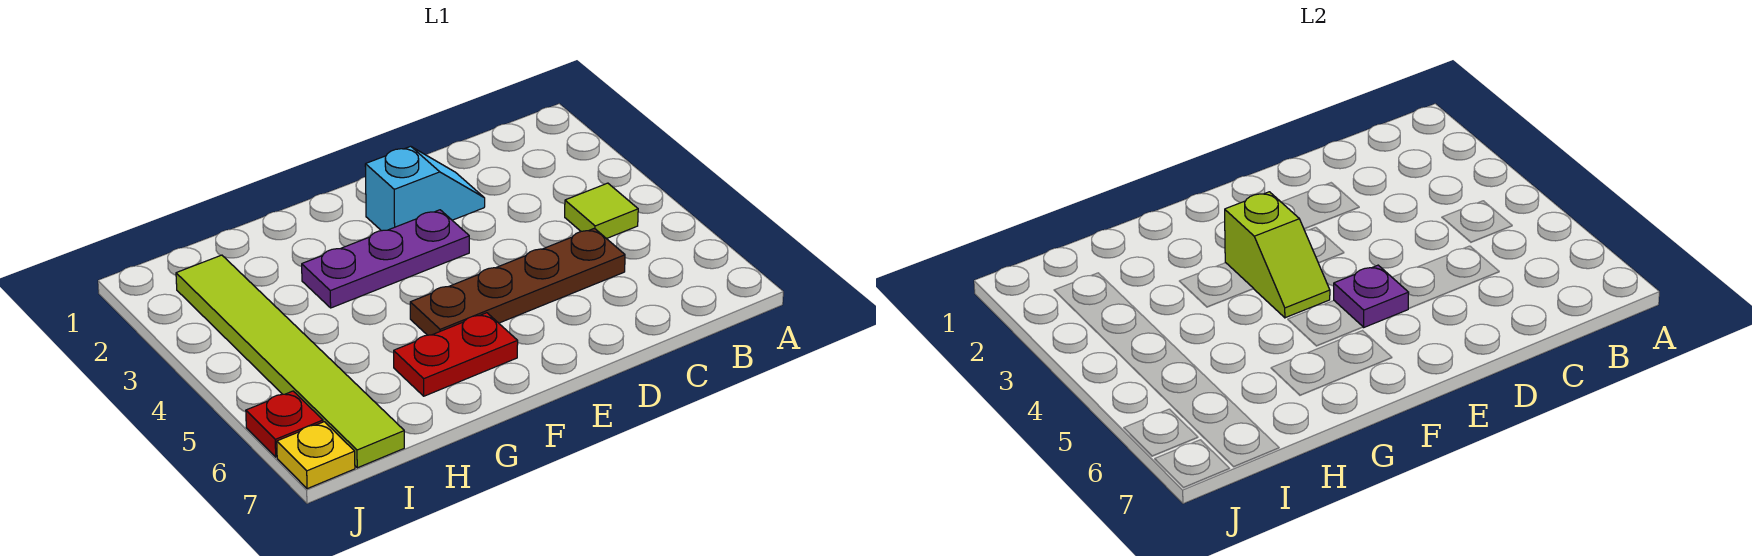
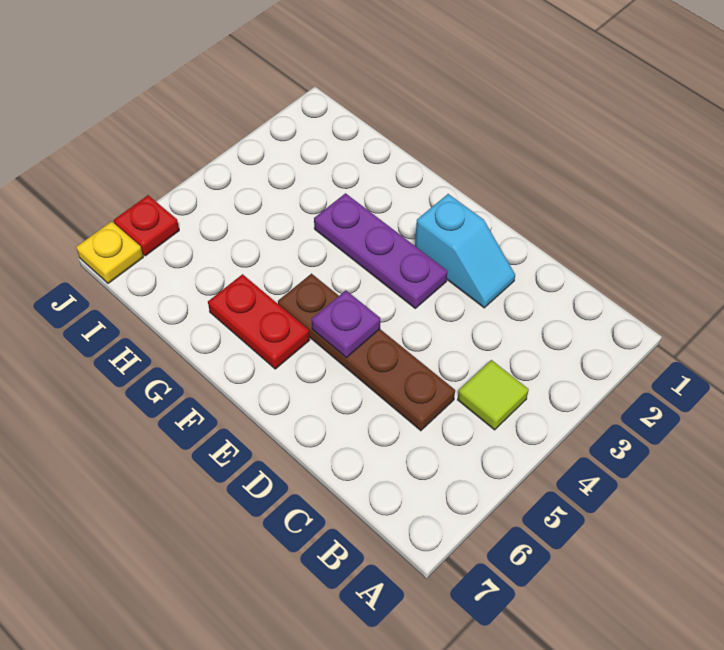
lime slope F3:F4 level 2 top 3 -> none
lime tile I2:I7 level 1 -> none

